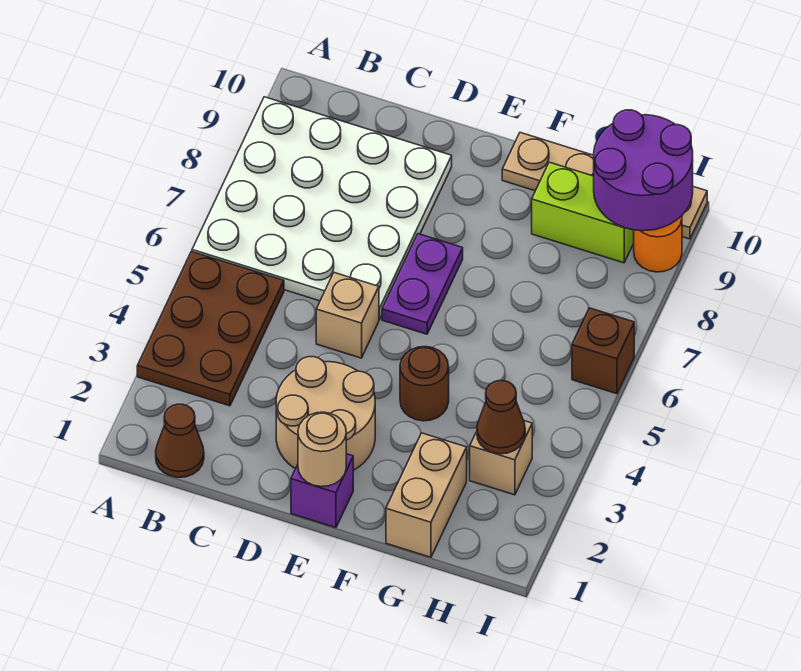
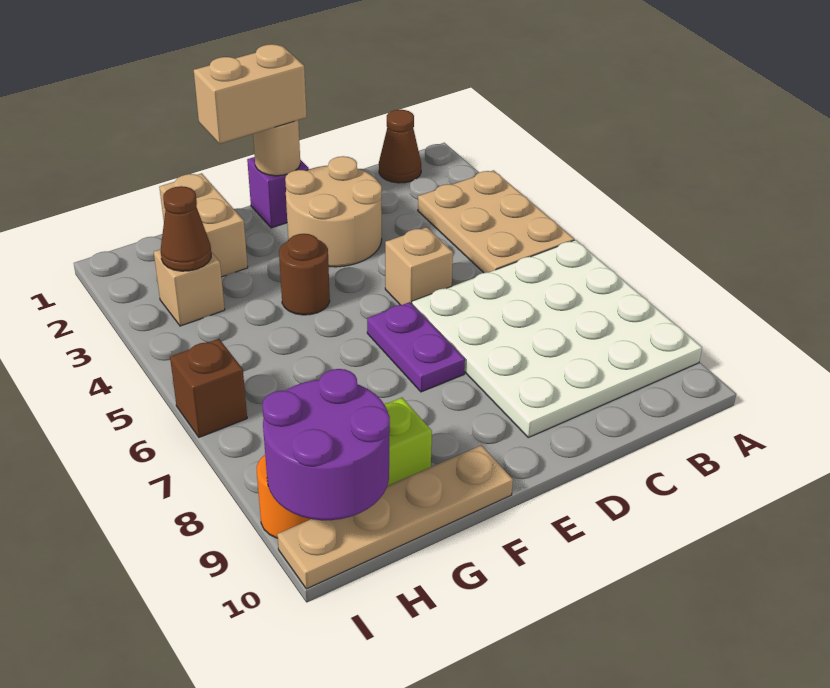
brown plate A3:B5 level 1 -> tan plate A3:B5 level 1
none -> tan brick E1:F1 level 3

